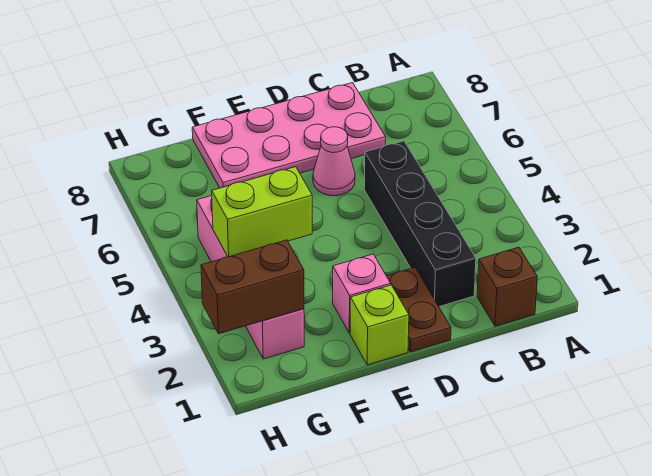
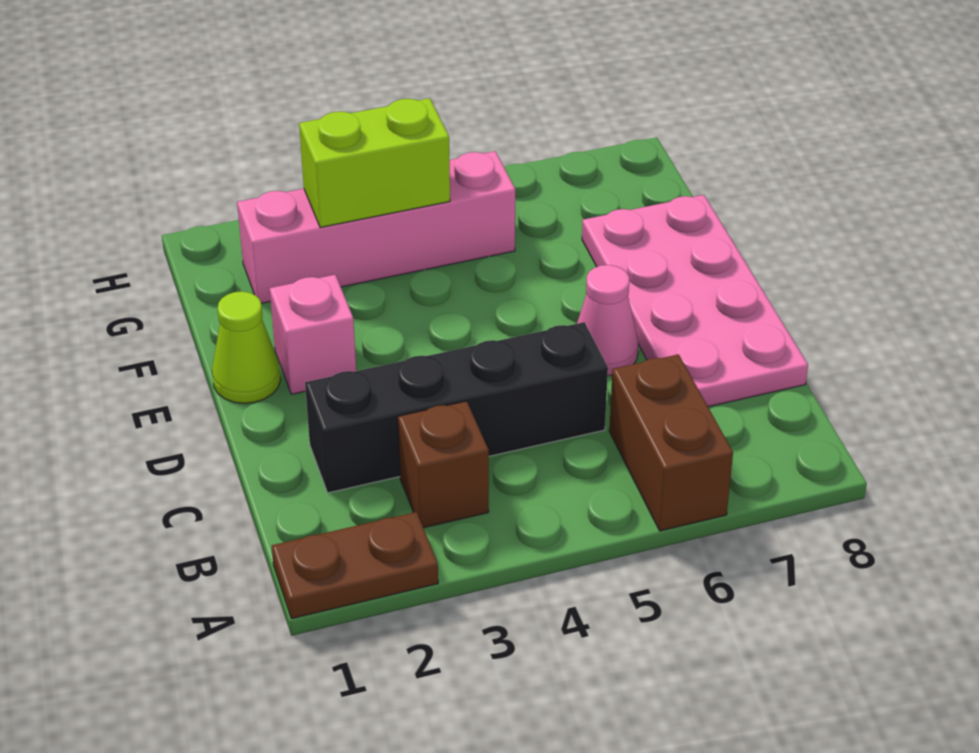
brown brick B1 level 1 -> brown brick B3 level 1
brown plate D1:D2 level 1 -> brown plate A1:A2 level 1
lime brick E1 level 1 -> lime cone E1 level 1
lime brick F4:G4 level 2 -> lime brick G3:G4 level 2
brown brick G2:H2 level 2 -> brown brick A6:B6 level 1

